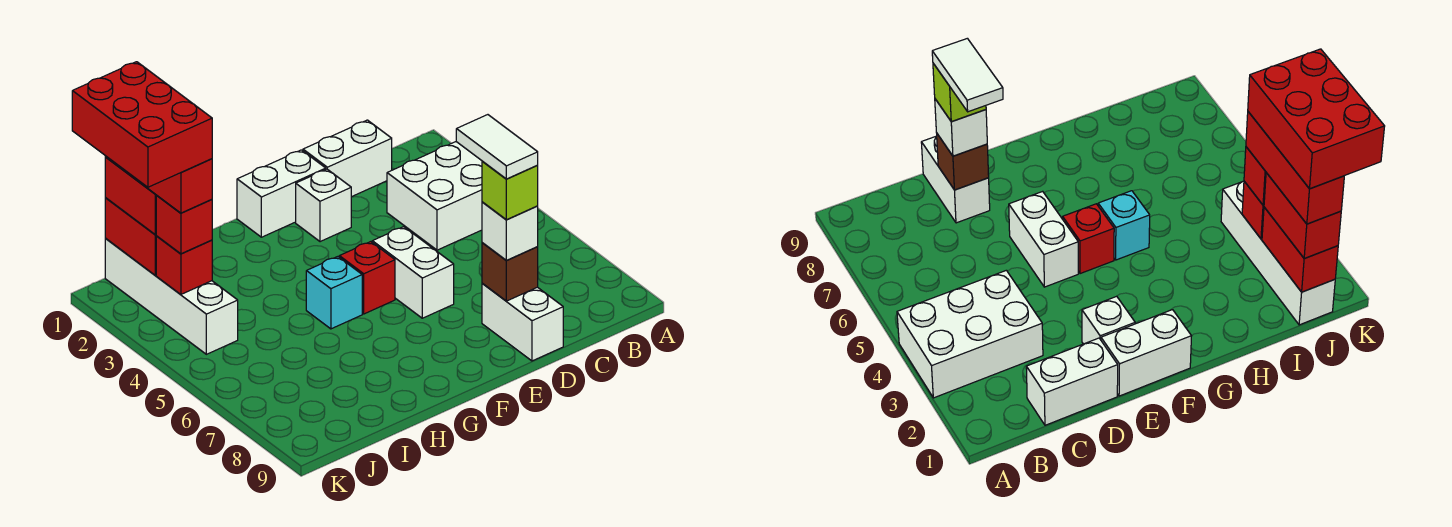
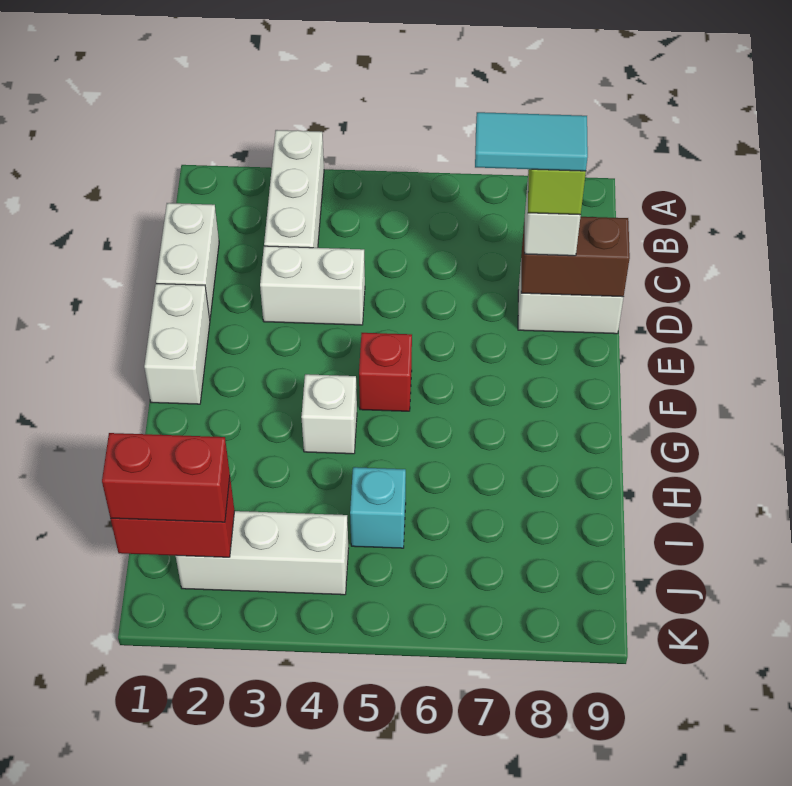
white brick A3:C4 level 1 -> white brick A3:C3 level 1
white tile D7:D8 level 5 -> cyan tile D7:D8 level 5
brown brick D8 level 2 -> brown brick D8:D9 level 2
white brick E2 level 1 -> white brick G4 level 1
white brick E5:E6 level 1 -> white brick D3:D4 level 1
cyan brick G5 level 1 -> cyan brick I5 level 1
white brick J1:J4 level 1 -> white brick J2:J4 level 1
red brick J1:J3 level 4 -> none
red brick J1:K3 level 5 -> none
red brick J3 level 2 -> none
red brick J3 level 3 -> none

